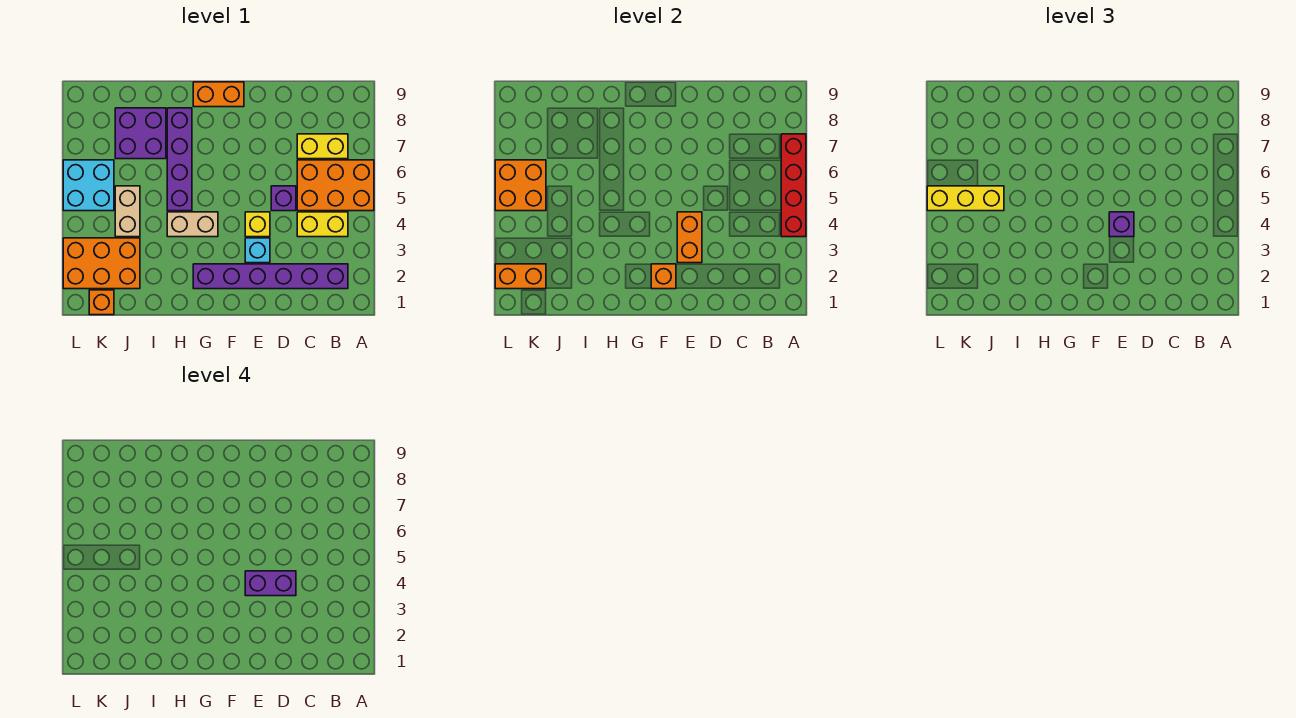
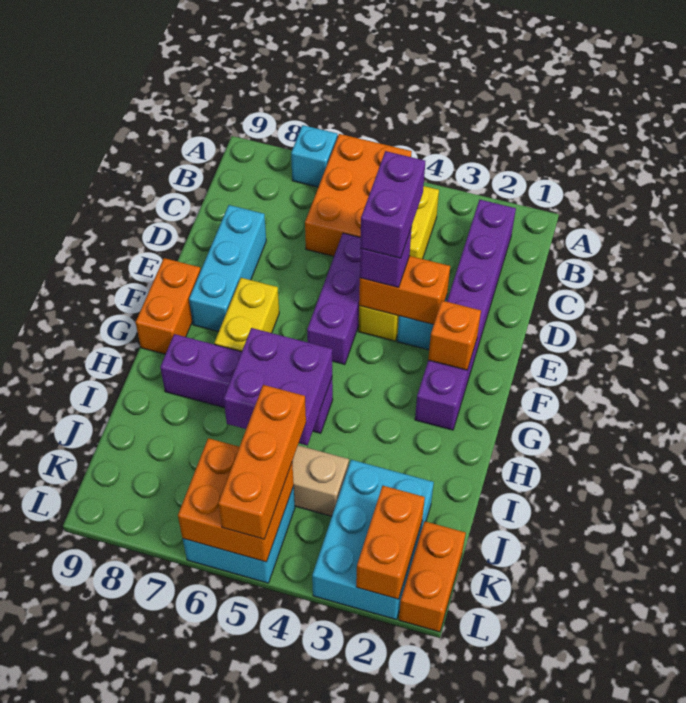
red brick A4:A7 level 2 -> none
none -> cyan brick A7 level 1
yellow brick B7:C7 level 1 -> yellow brick F7:G7 level 1
purple brick D5 level 1 -> purple brick D5:F5 level 1
none -> cyan brick D8:F8 level 1
tan brick G4:H4 level 1 -> none
purple brick I7:J8 level 1 -> purple brick H5:I6 level 2
orange brick J2:L3 level 1 -> cyan brick J2:L3 level 1
yellow brick J5:L5 level 3 -> orange brick J5:L5 level 3
orange brick K1 level 1 -> orange brick K1:L1 level 1

